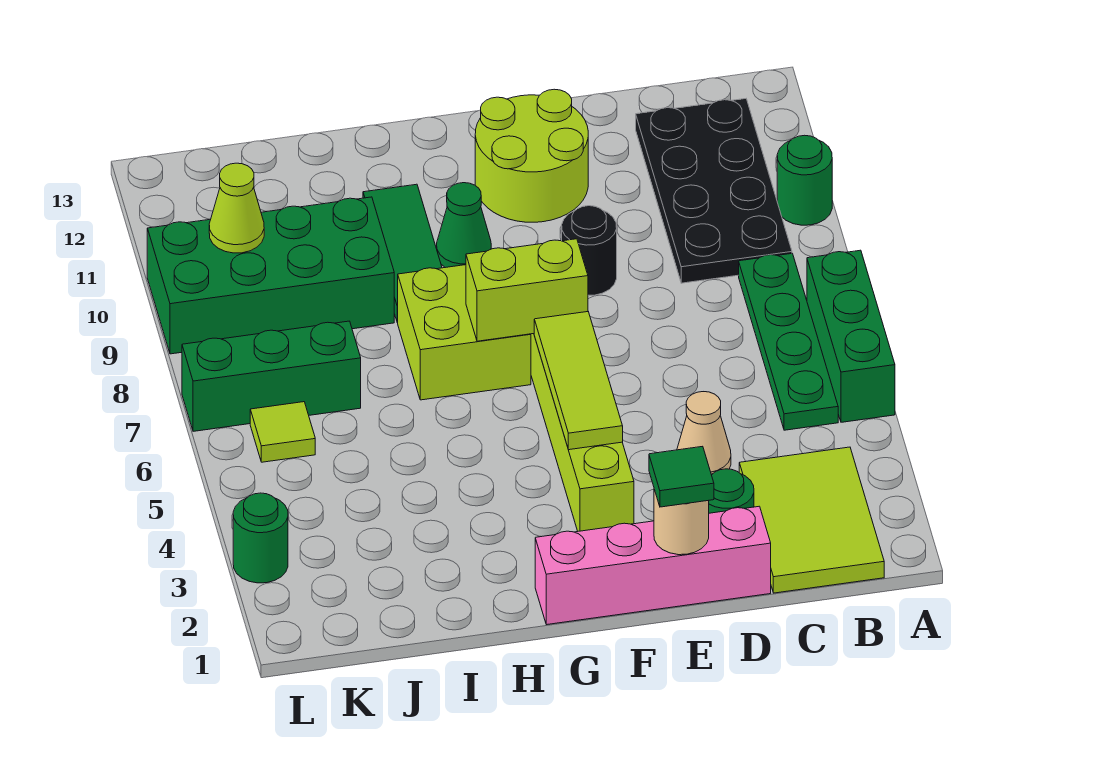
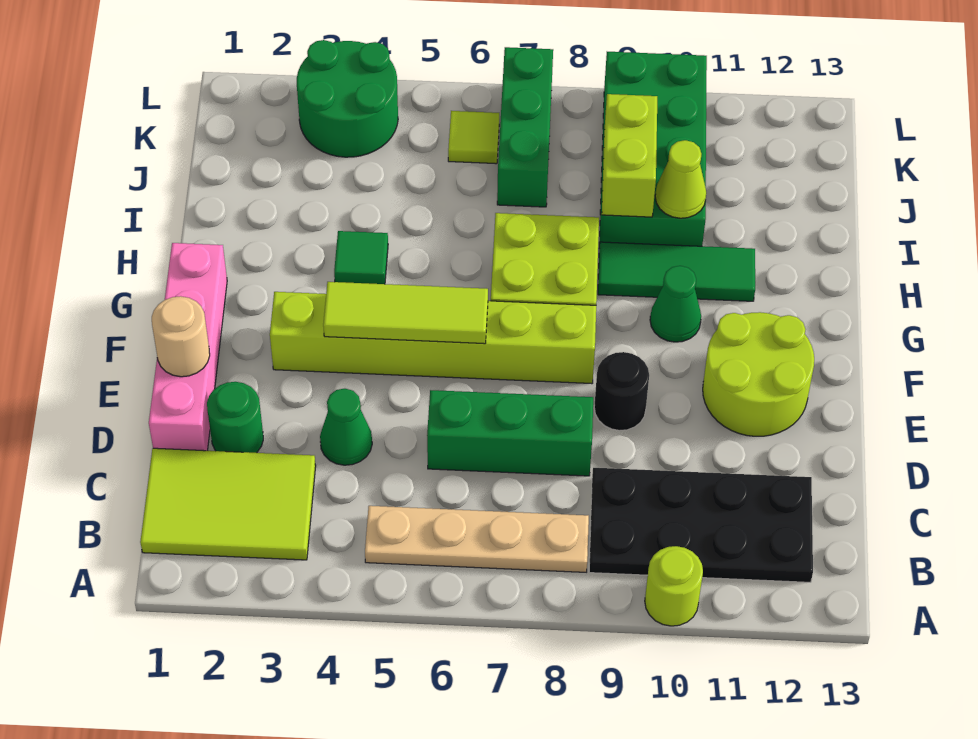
green brick A5:A7 level 1 -> green brick D6:D8 level 1
green round brick A10 level 1 -> lime round brick A10 level 1
green plate B5:B8 level 1 -> tan plate B5:B8 level 1
tan cone D4 level 1 -> green cone D4 level 1
green tile E1 level 3 -> green tile H4 level 1
lime brick F7:G7 level 2 -> lime brick I9:J9 level 2
lime cone K10 level 2 -> lime cone I10 level 2
green round brick L3 level 1 -> green round brick K3:L4 level 1

